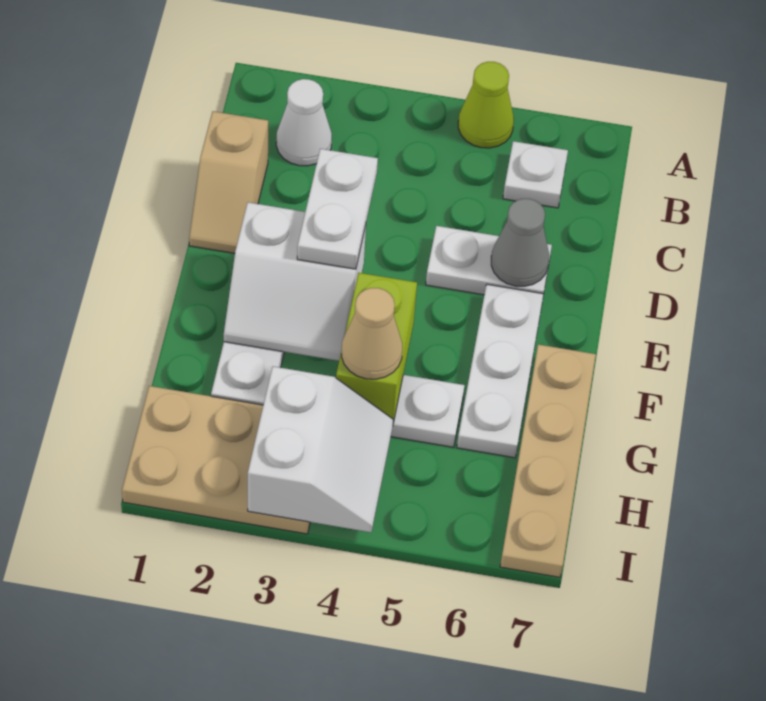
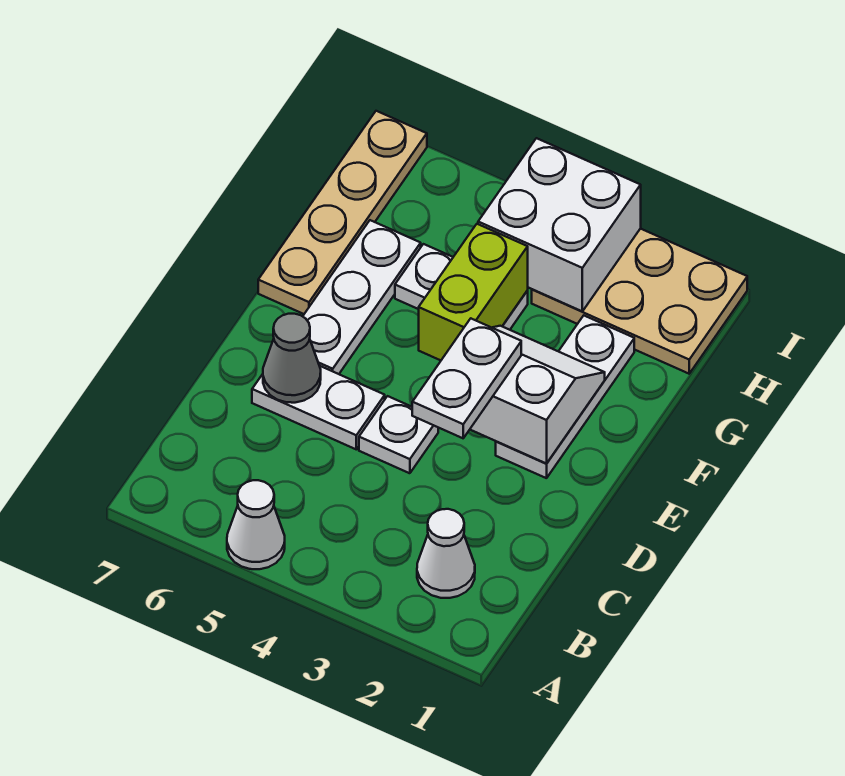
lime cone A5 level 1 -> white cone A5 level 1
white plate B6 level 1 -> white plate D4 level 1
tan slope C1:D1 level 1 top C -> none
tan cone G4 level 3 -> none
white slope H3:I4 level 2 top 3 -> white brick H3:I4 level 2

